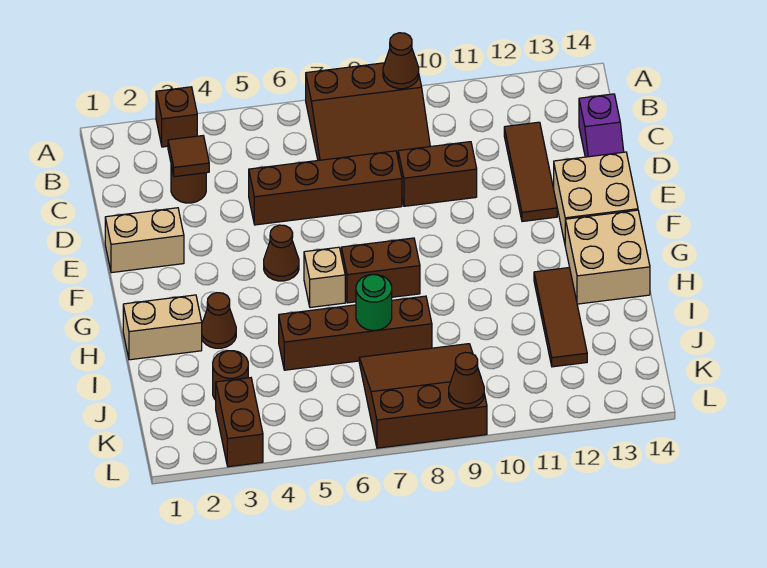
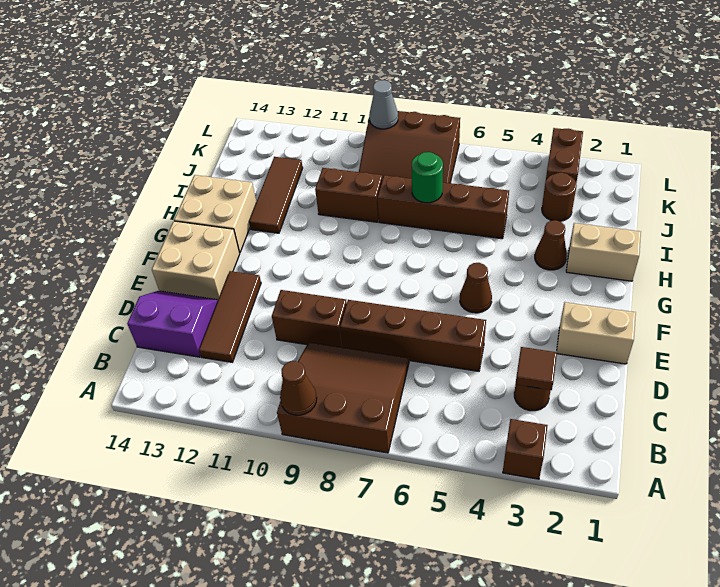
purple slope C14:D14 level 1 top C -> purple slope C13:D14 level 1 top C
tan brick G6 level 1 -> none
brown brick G7:G8 level 1 -> brown brick I9:I10 level 1
brown cone L9 level 2 -> grey cone L9 level 2

